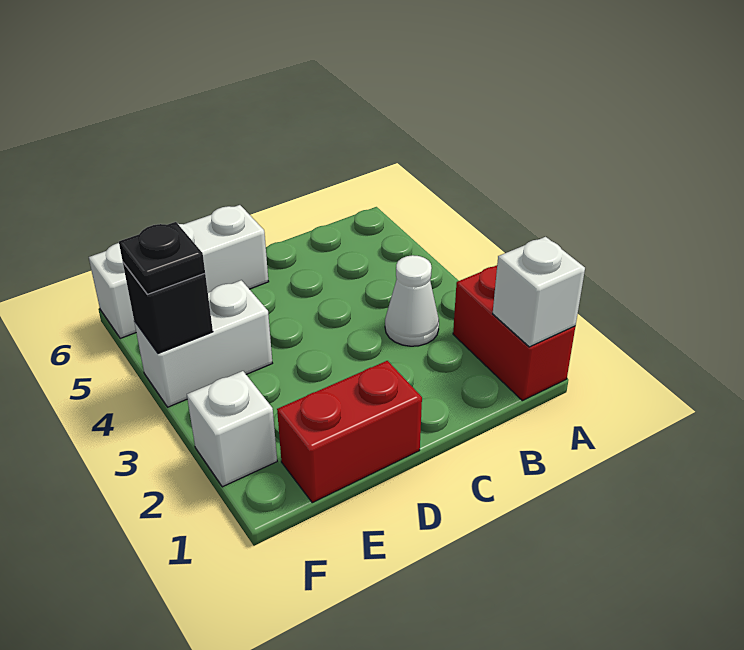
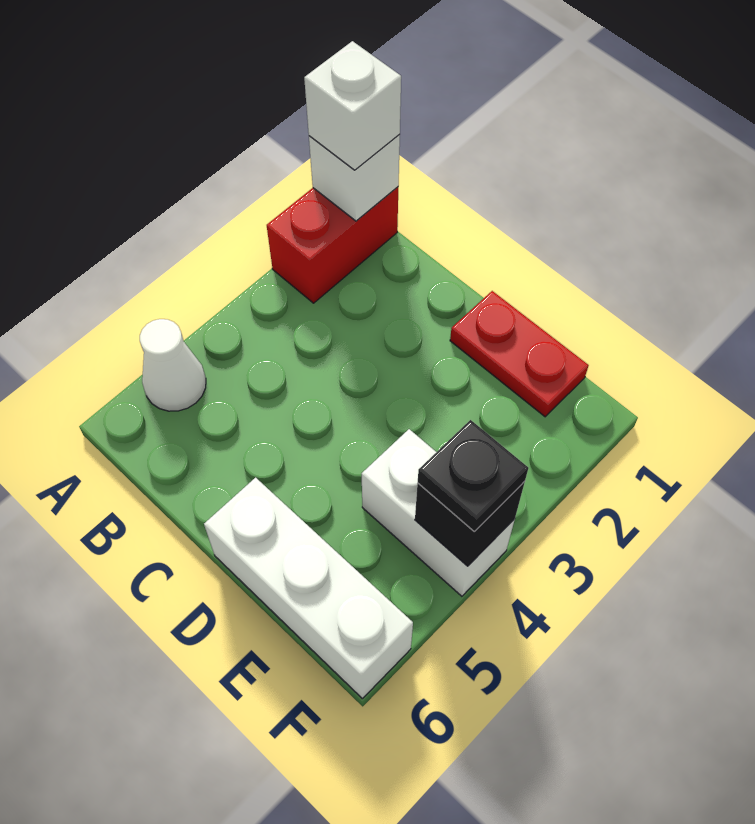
white cone B3 level 1 -> white cone A5 level 1
red brick D1:E1 level 1 -> red plate D1:E1 level 1
white brick F2 level 1 -> white brick A1 level 3

